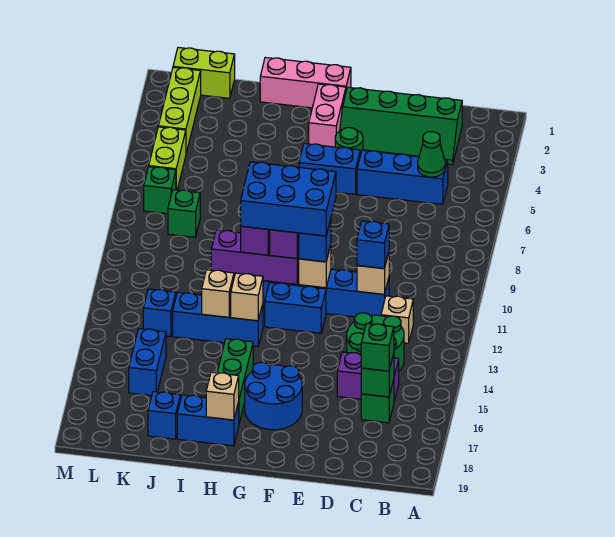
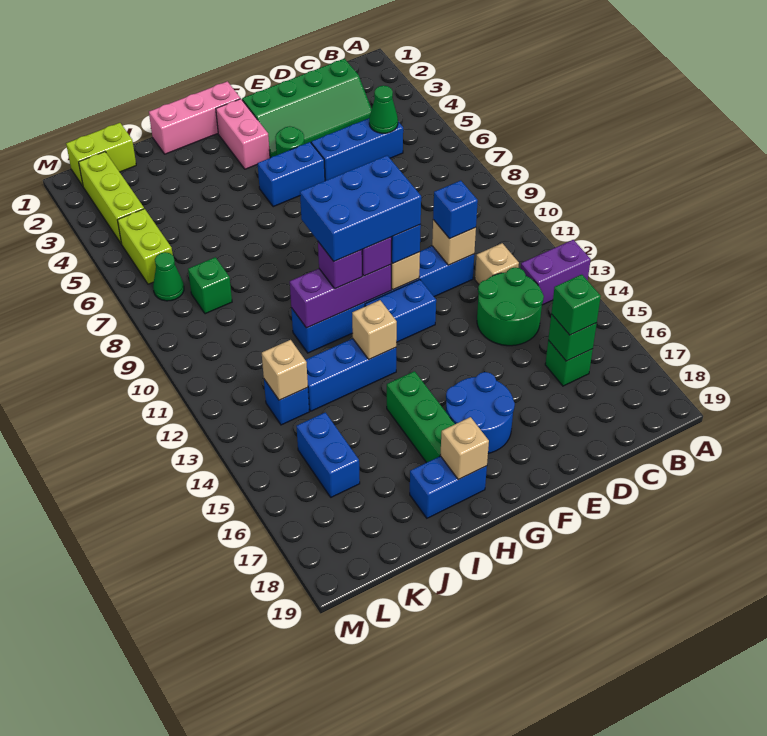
purple brick C15:D15 level 1 -> purple brick A13:B13 level 1
tan brick I13 level 2 -> tan brick K13 level 2
blue brick J18 level 1 -> none
green brick L7 level 1 -> green cone L7 level 1

